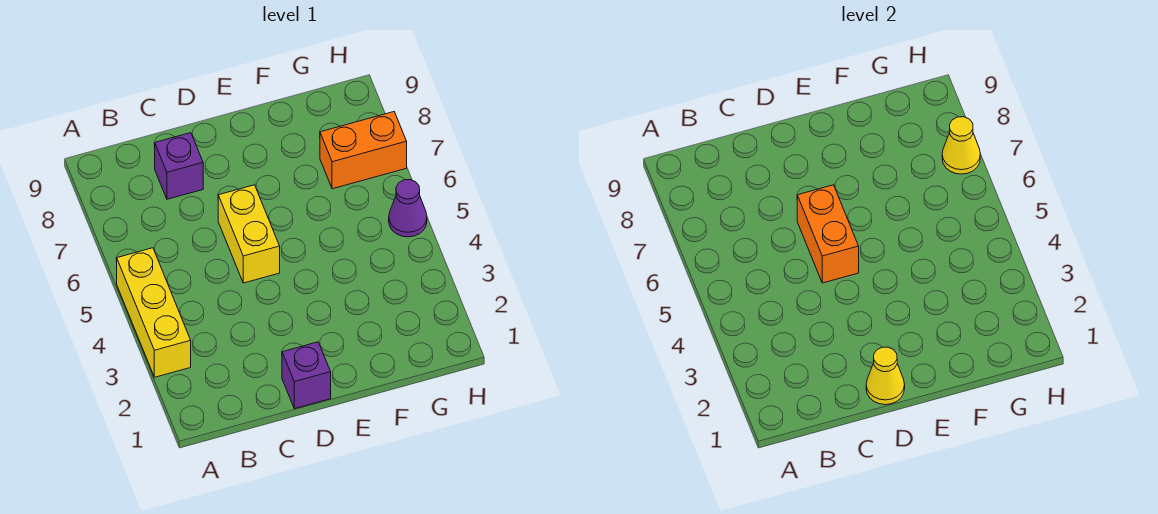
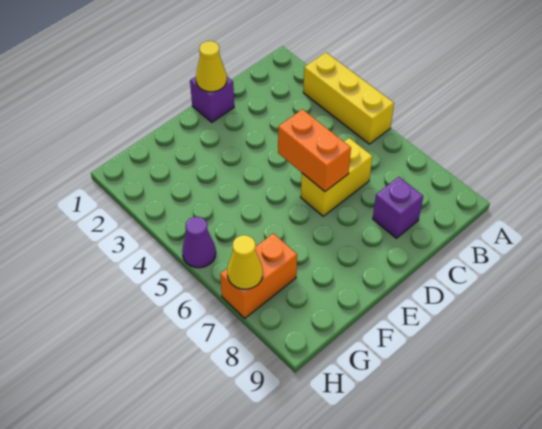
yellow brick D5:D6 level 1 -> yellow brick C6:D6 level 1

